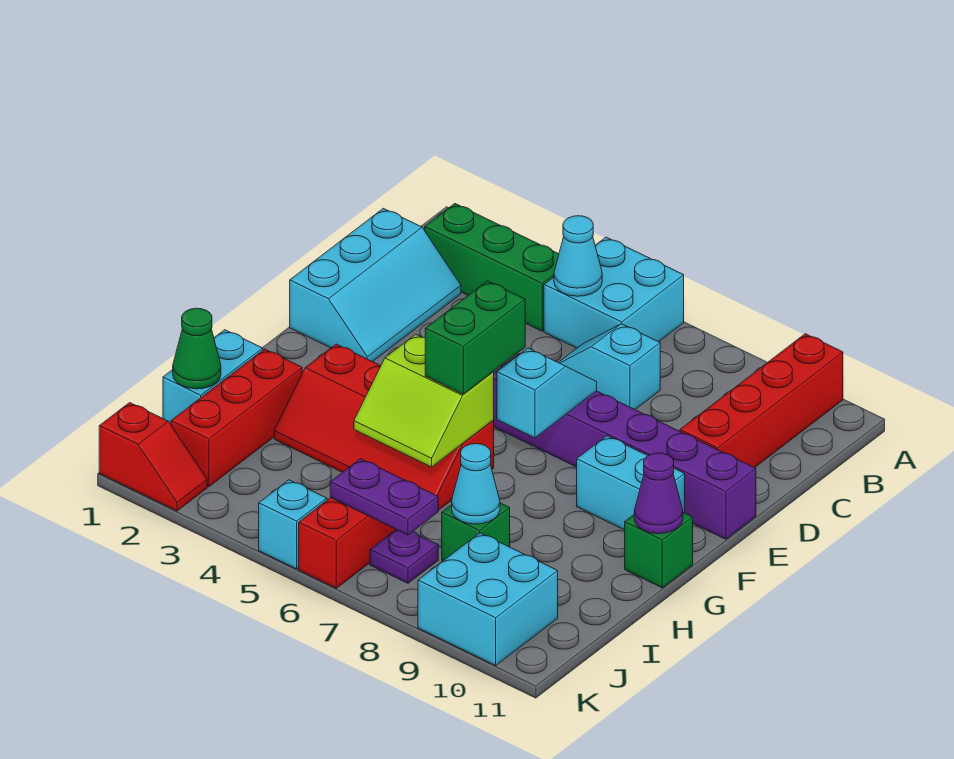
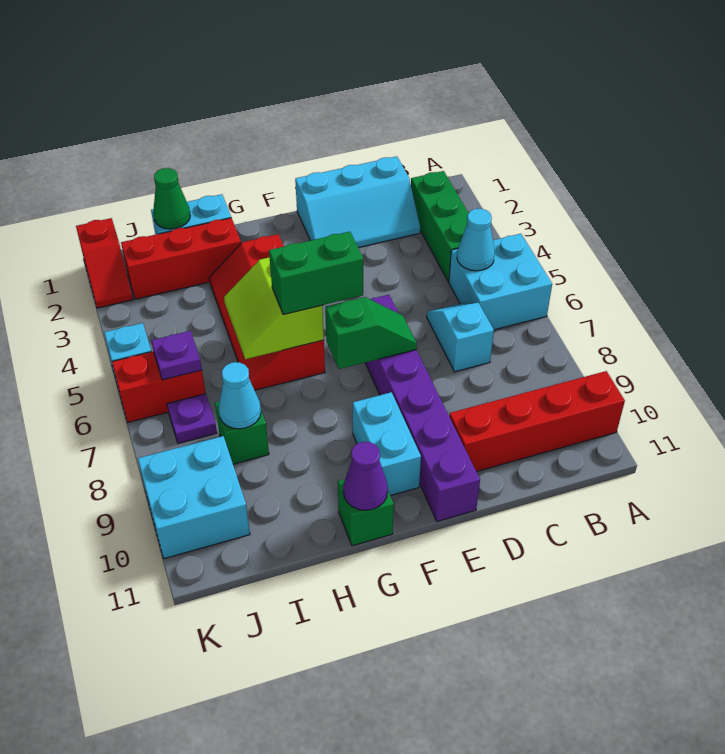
cyan slope E7:F7 level 2 top F -> green slope E7:F7 level 2 top F
purple plate J6:J7 level 2 -> purple plate J6 level 2

